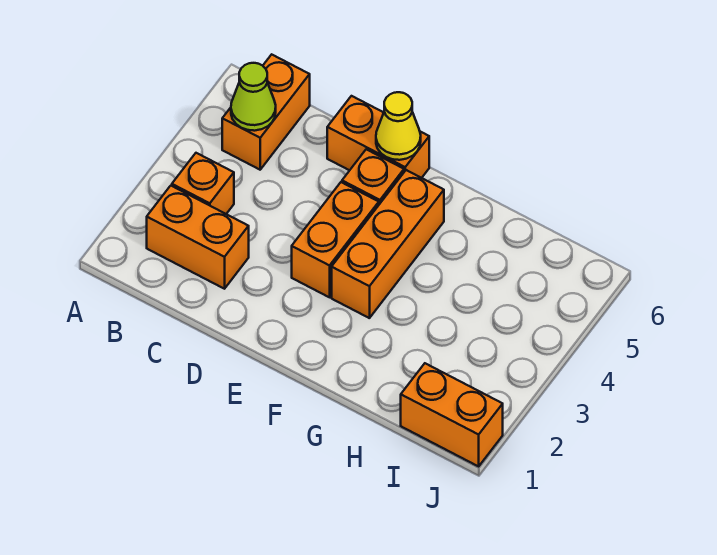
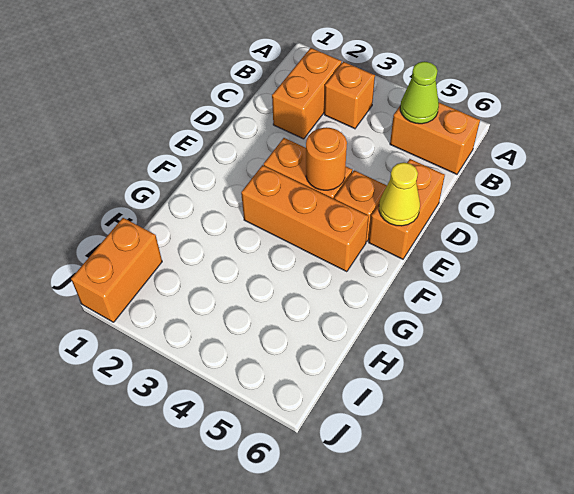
none -> orange round brick E4 level 2

